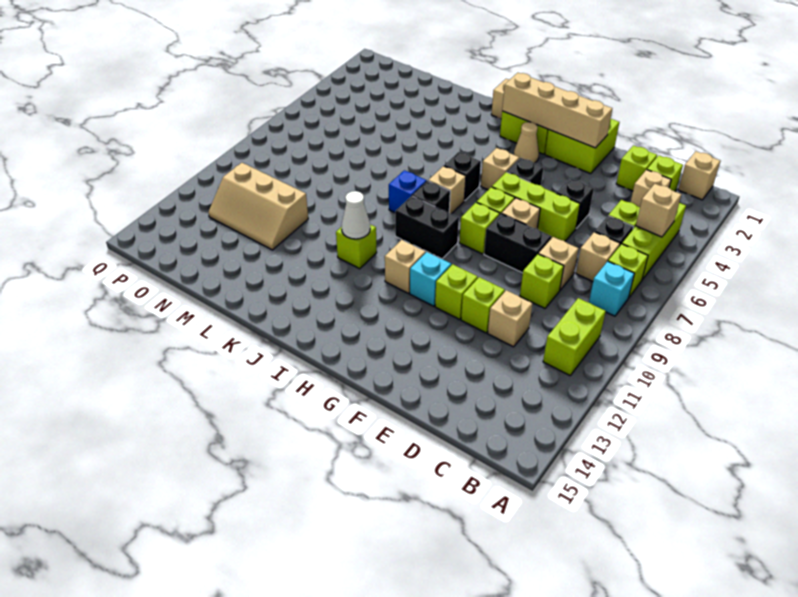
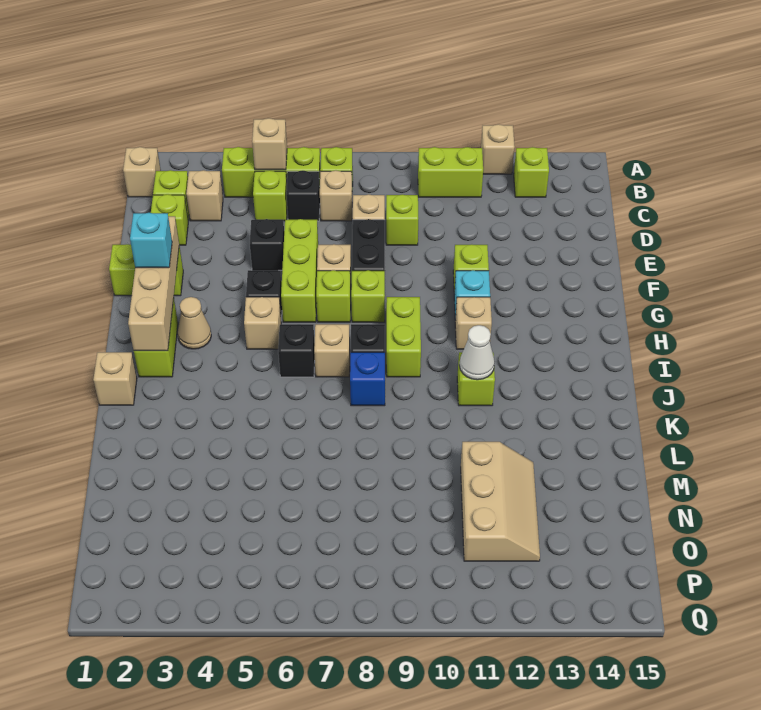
cyan brick B8 level 1 -> cyan brick G2 level 3
tan brick D11 level 1 -> tan brick A12 level 1
lime brick E11 level 1 -> lime brick B13 level 1
lime brick F1:G2 level 1 -> lime brick F1:F2 level 1
black brick H9:I9 level 1 -> lime brick H9:I9 level 1

